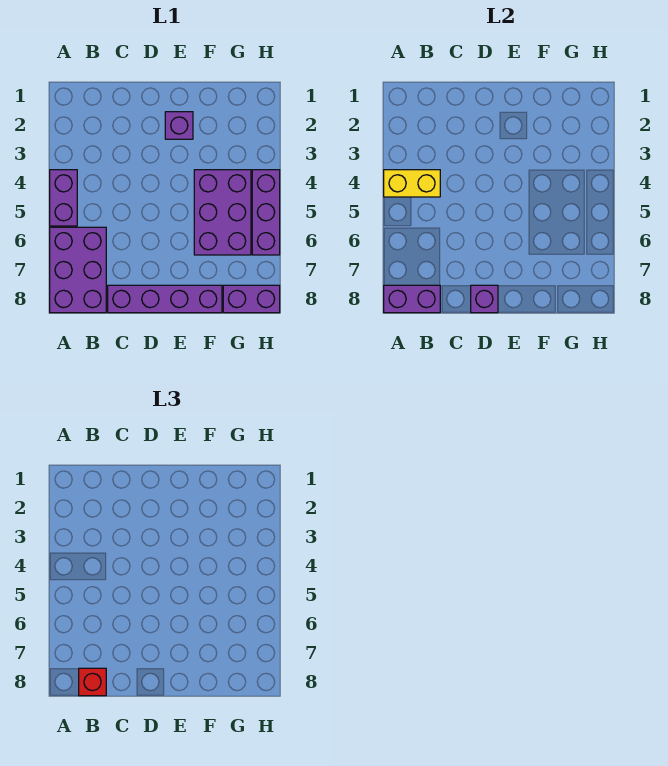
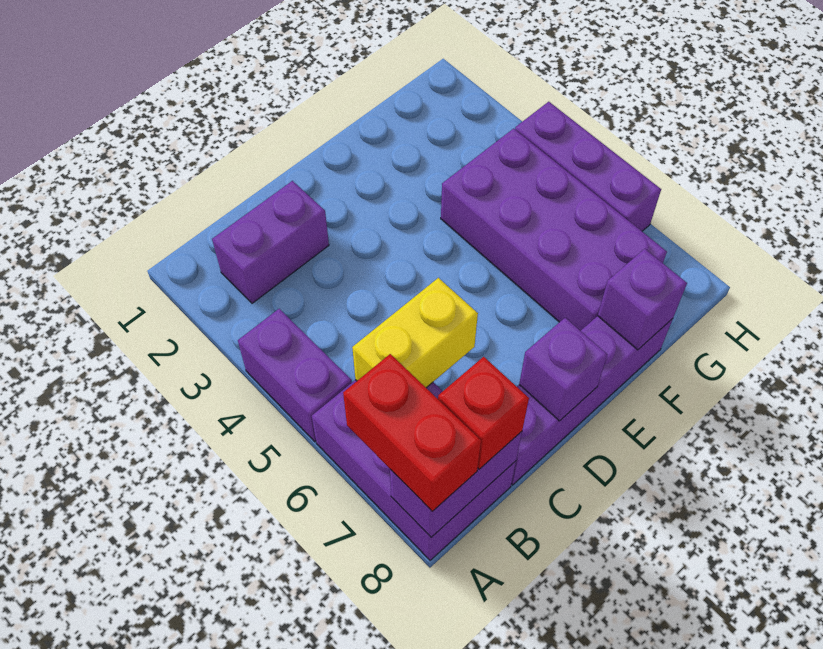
yellow brick A4:B4 level 2 -> yellow brick B6:C6 level 2
none -> red brick A7:A8 level 3
purple brick E2 level 1 -> purple brick F8 level 2
purple brick F4:G6 level 1 -> purple brick F4:G7 level 1
purple brick G8:H8 level 1 -> purple brick B2:C2 level 1

